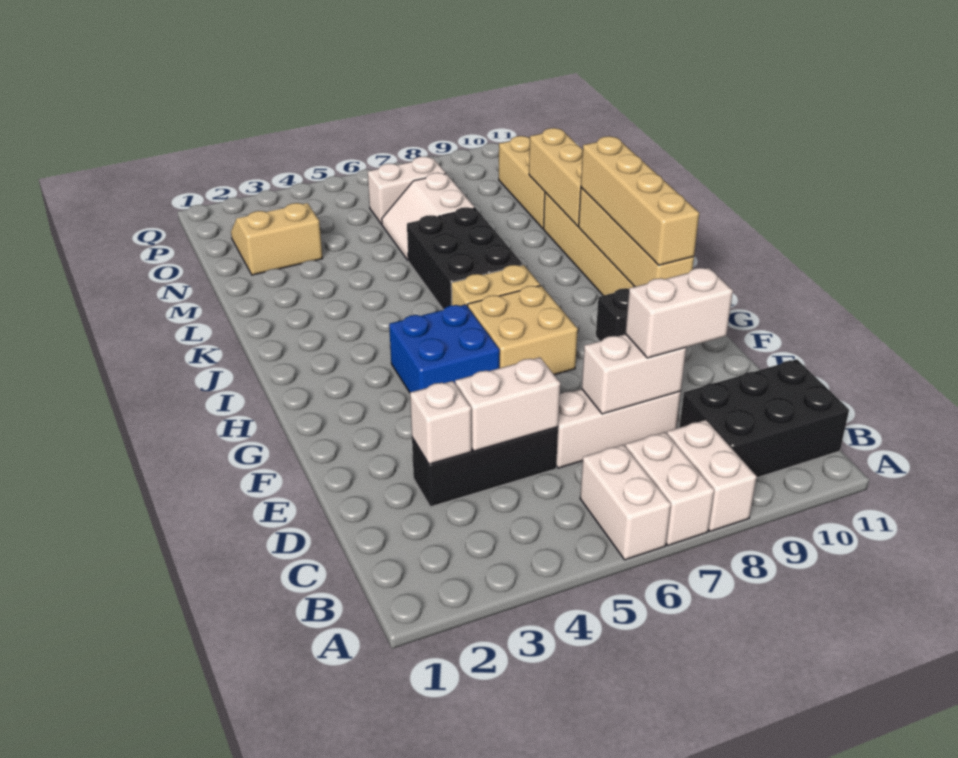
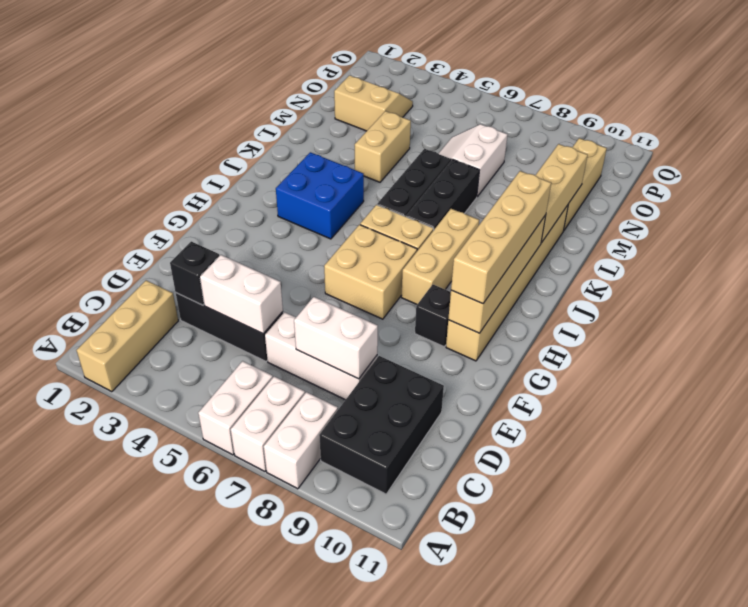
none -> tan brick A2:C2 level 1
black brick B9:C11 level 1 -> black brick B9:D10 level 1
white brick D3 level 2 -> black brick D3 level 2
white brick D8:D9 level 3 -> none
blue brick G4:H5 level 1 -> blue brick I3:J4 level 1
none -> tan brick H8:J8 level 1
none -> tan brick L4:M4 level 1
white brick O6:O7 level 1 -> none

